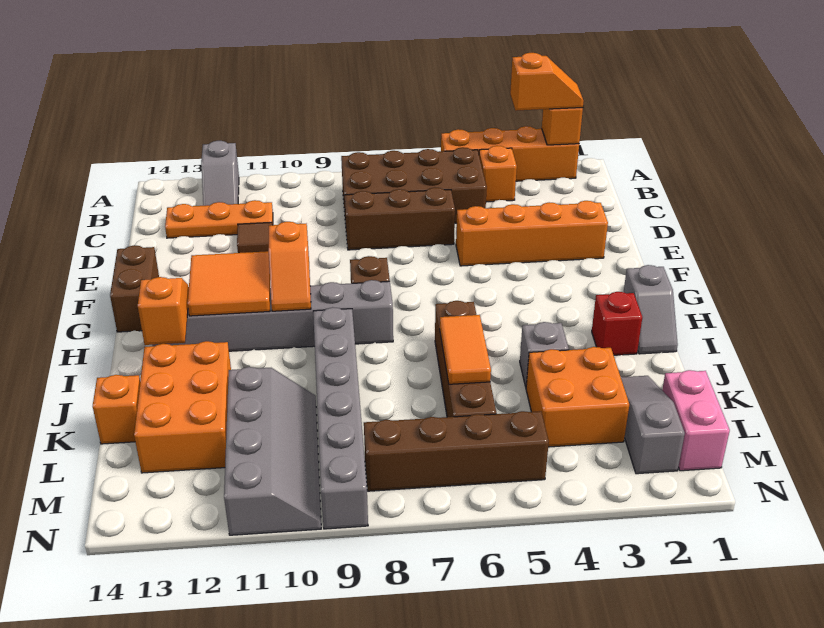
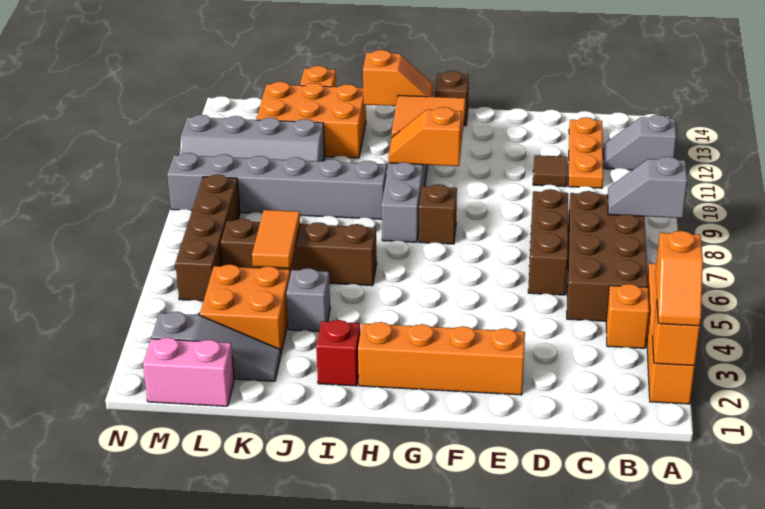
orange brick E2:E5 level 1 -> orange brick E2:H2 level 1
brown brick F14:G14 level 1 -> brown brick G14 level 1
grey slope H1:I1 level 1 top H -> grey slope A8:B8 level 2 top A
orange tile J6:K6 level 2 -> orange tile K5:K6 level 2

